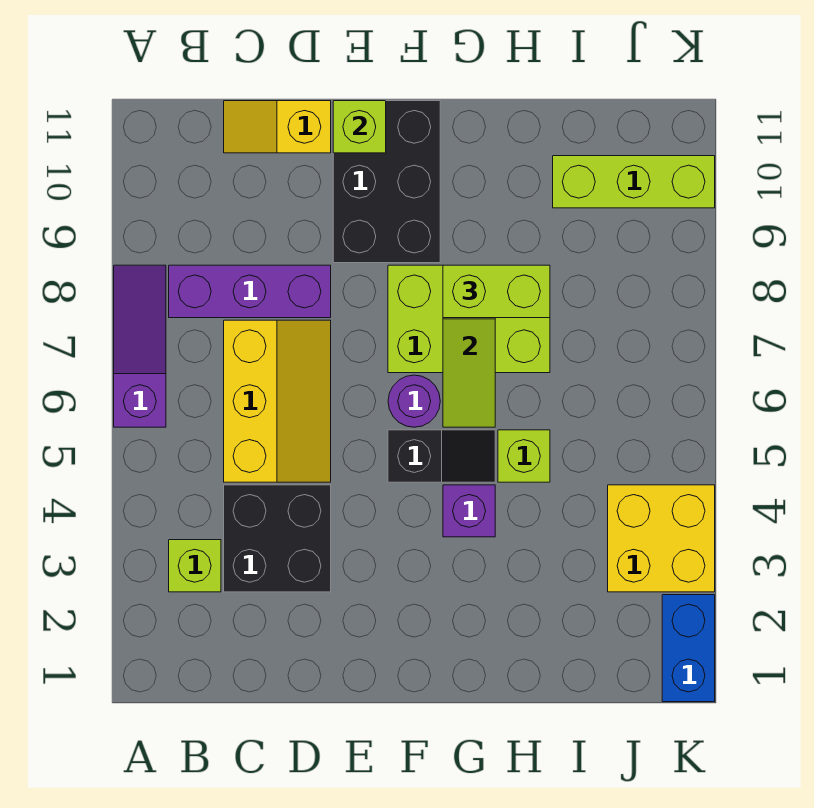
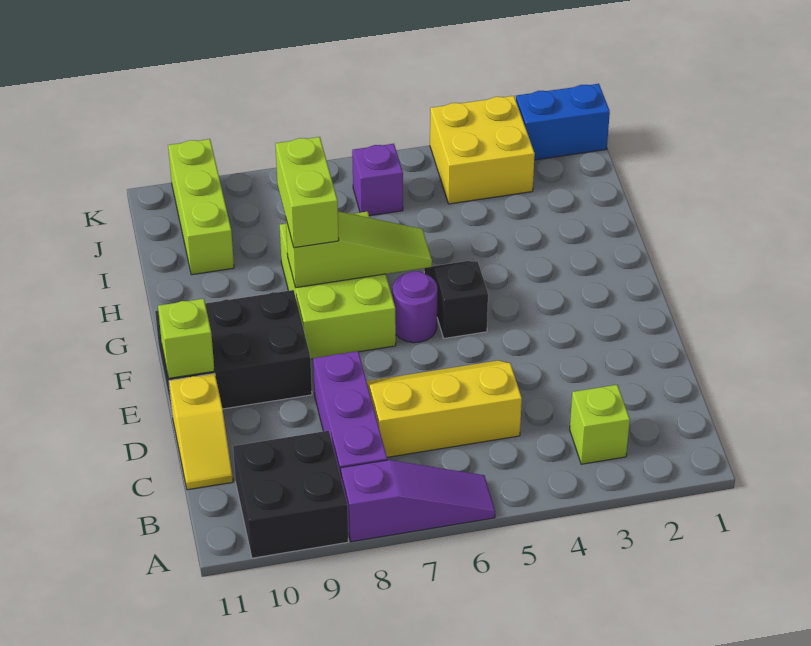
purple slope A6:A8 level 1 top 6 -> purple slope A6:A8 level 1 top 8
black brick C3:D4 level 1 -> black brick A9:B10 level 1
purple brick G4 level 1 -> purple brick J6 level 1
lime brick H5 level 1 -> none

